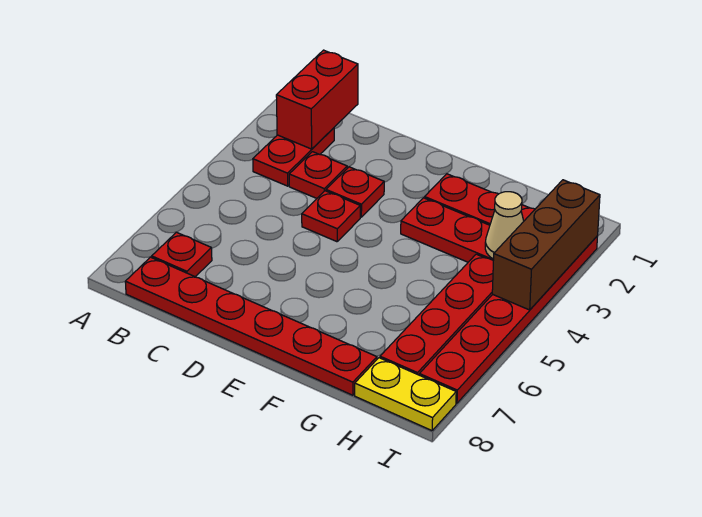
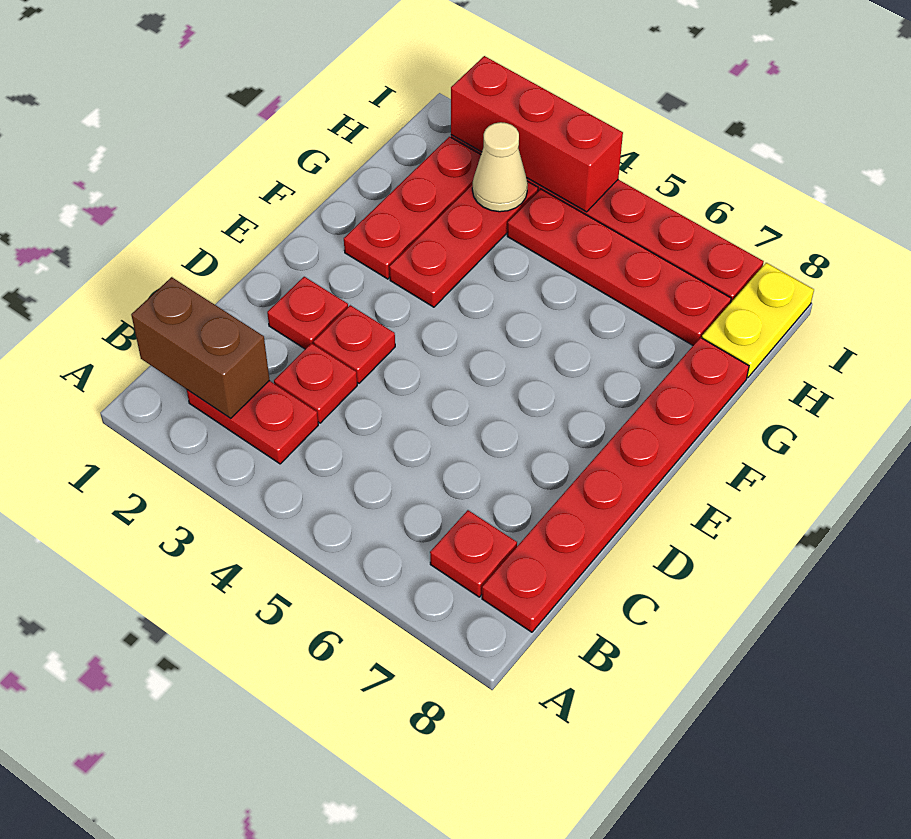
red brick B1:B2 level 2 -> brown brick B1:B2 level 2
red plate D4 level 1 -> red plate D2 level 1
brown brick I2:I4 level 2 -> red brick I2:I4 level 2

